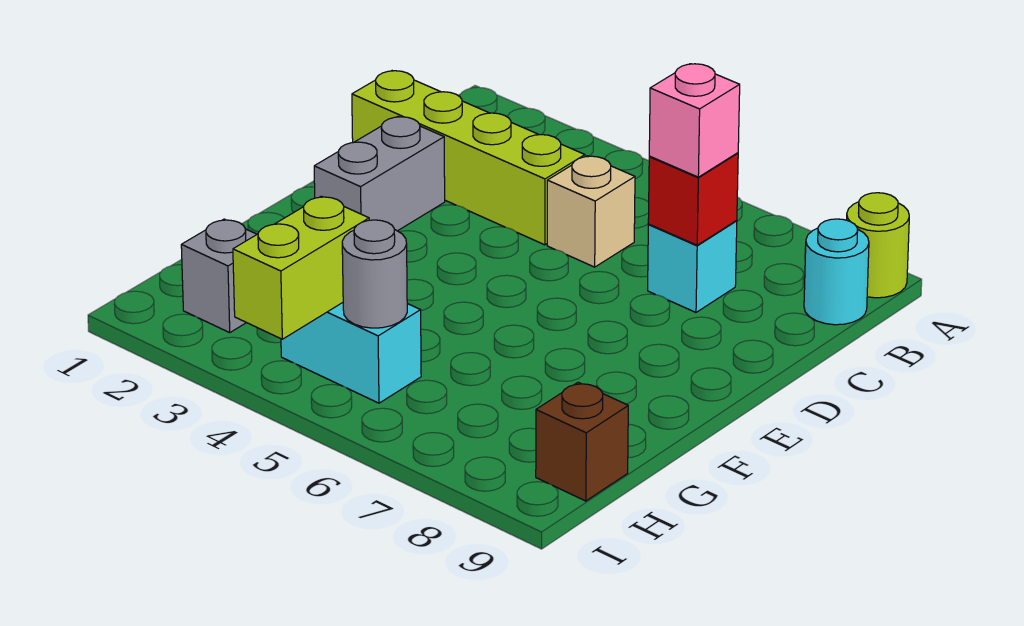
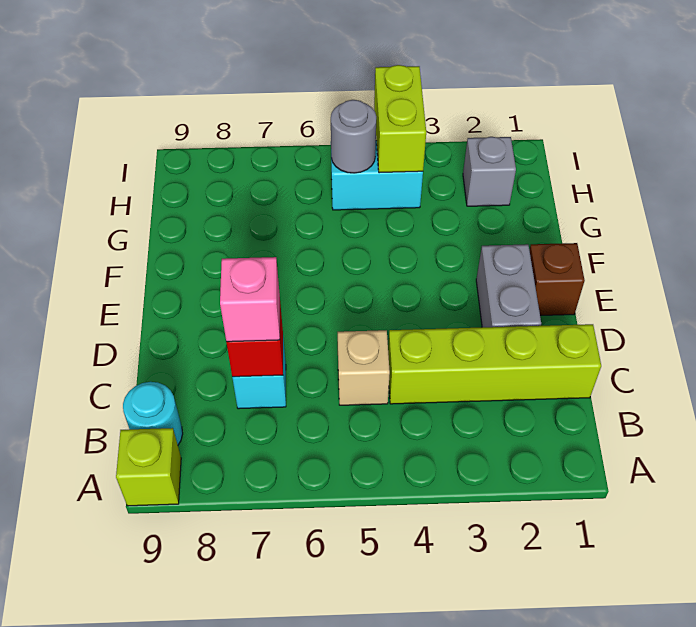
lime round brick A9 level 1 -> lime brick A9 level 1
brown brick H9 level 1 -> brown brick E1 level 1

